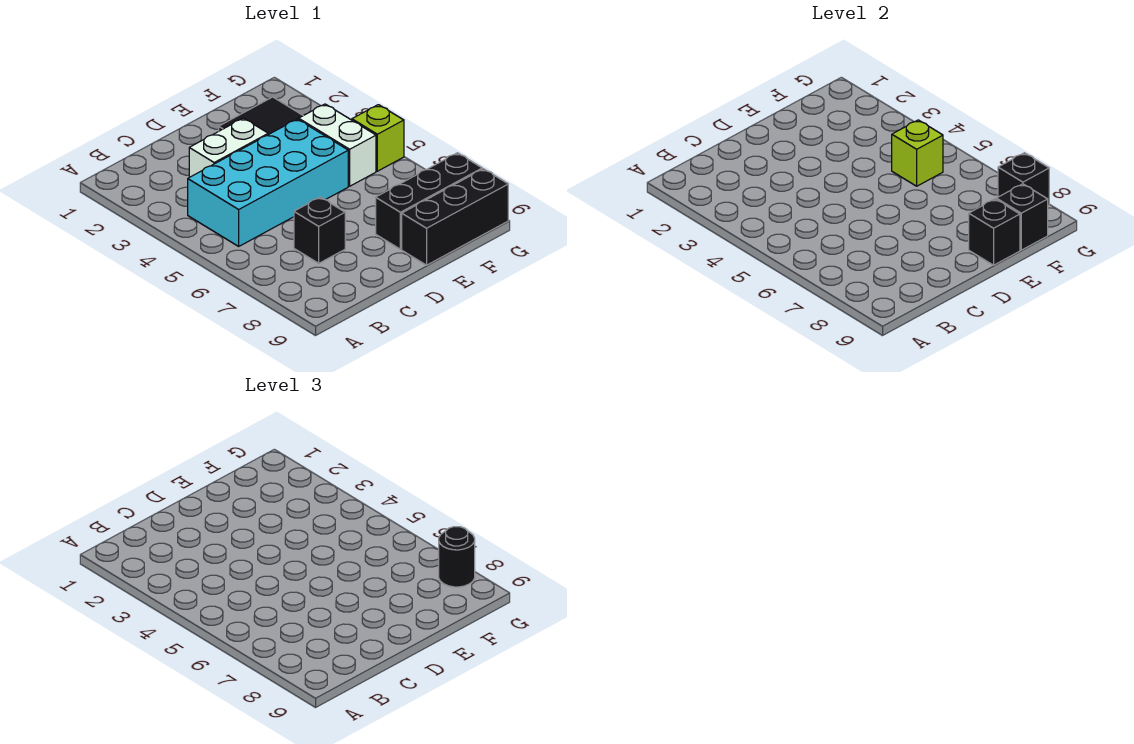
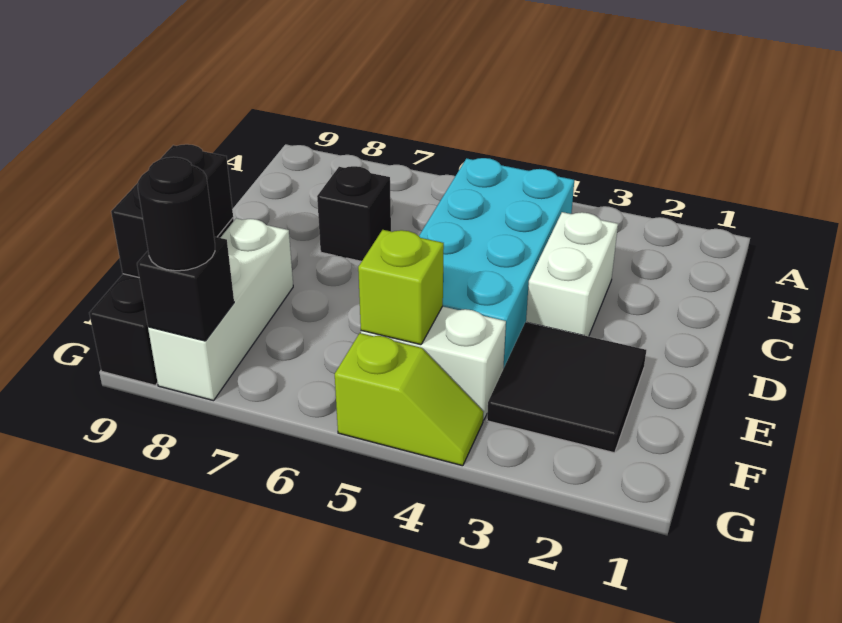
black brick E8:G8 level 1 -> white brick E8:G8 level 1

